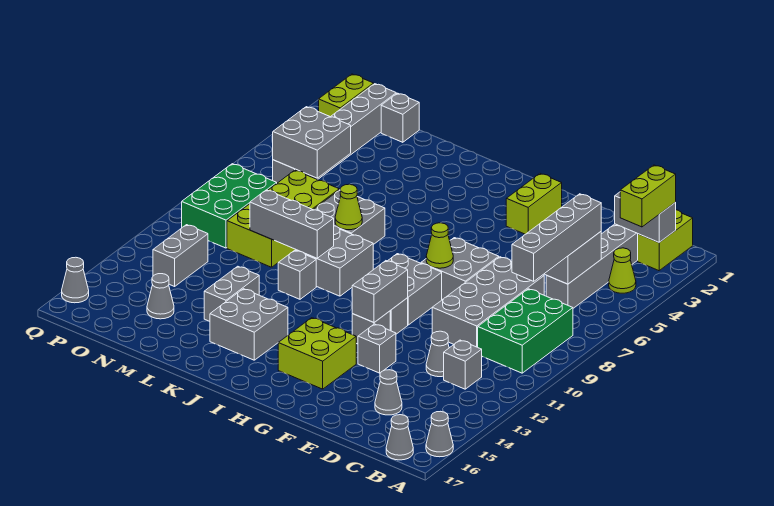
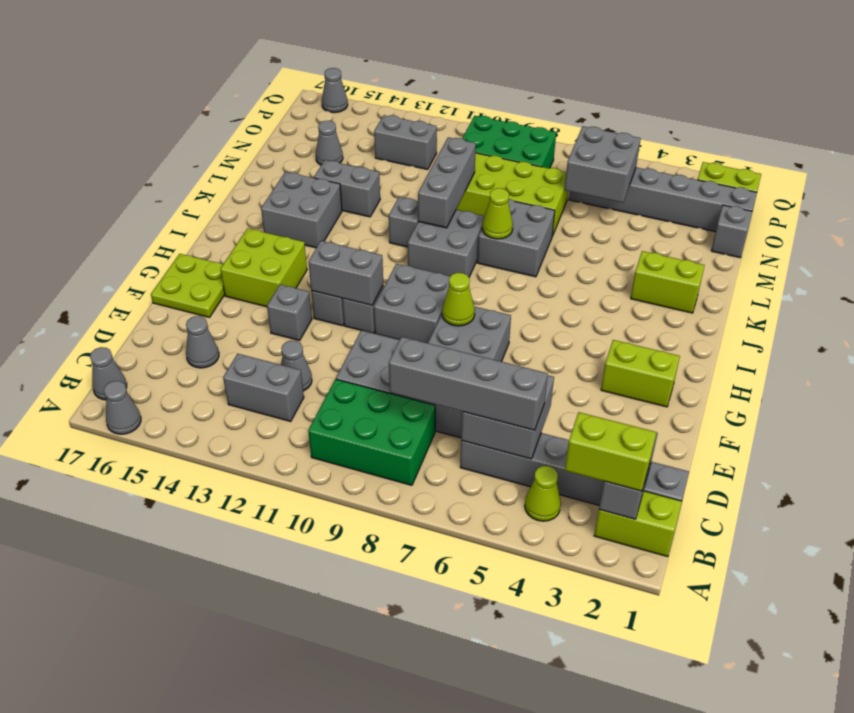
grey brick C12 level 1 -> grey brick C12:C13 level 1
none -> lime plate F16:G17 level 1
none -> lime brick K2:K3 level 1

